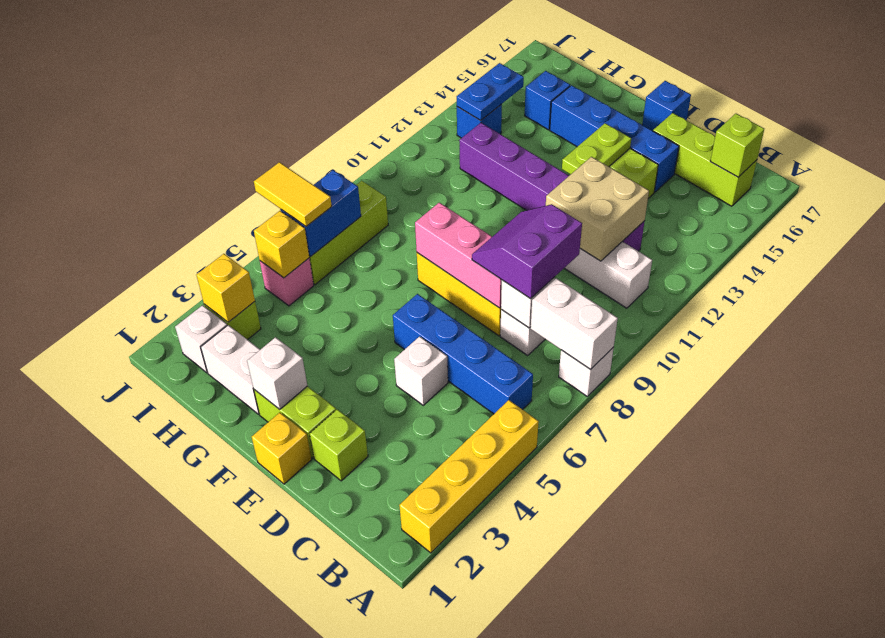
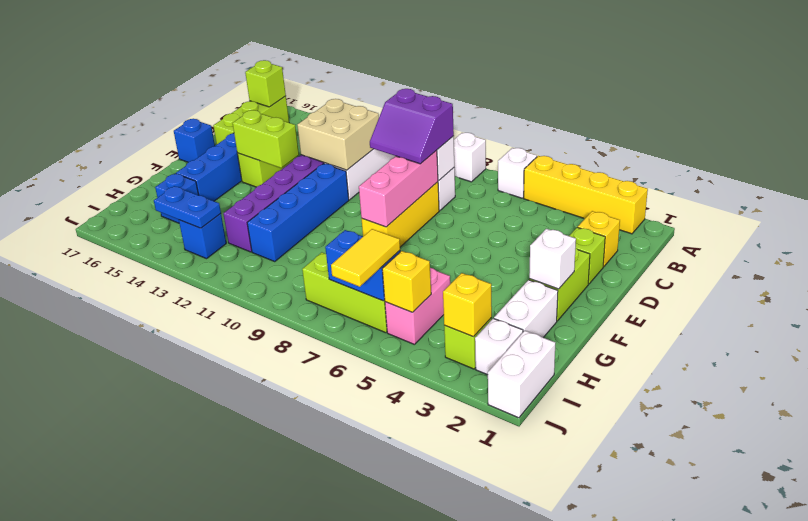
white brick A8:B8 level 2 -> white brick I1:J1 level 1
blue brick B6:E6 level 1 -> blue brick E11:H11 level 1
white brick D5 level 1 -> white brick A6 level 1
yellow brick E1 level 1 -> yellow brick C2 level 1
lime plate E13:E14 level 2 -> lime brick E13:E14 level 2
pink brick I5 level 1 -> pink brick H5:I5 level 1

